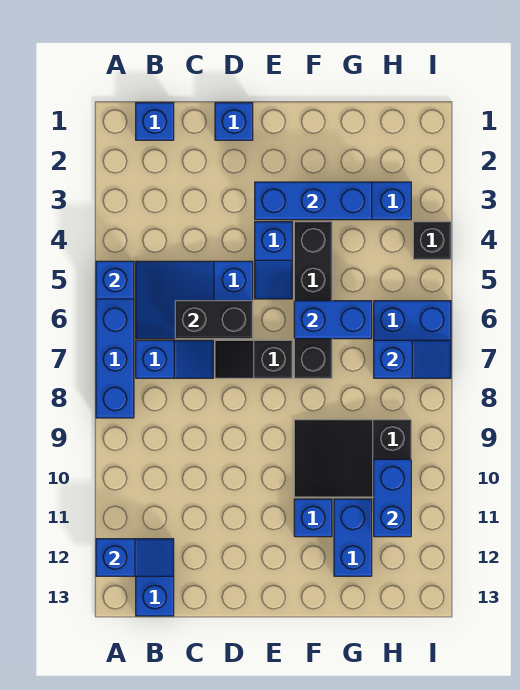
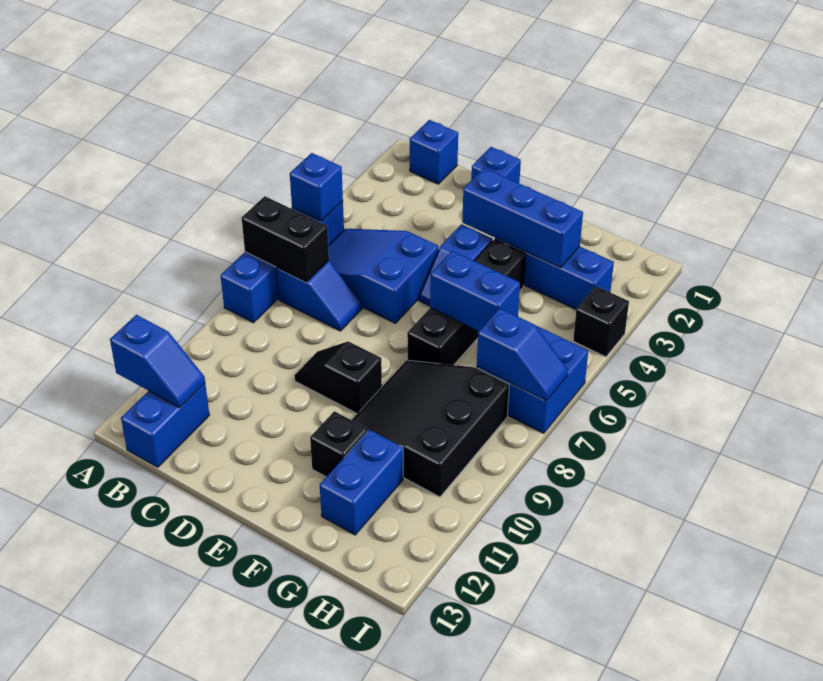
black brick C6:D6 level 2 -> black brick A7:B7 level 2
black slope D7:E7 level 1 top E -> black slope D9:E9 level 1 top E
black slope F9:H10 level 1 top H -> black slope F8:H10 level 1 top H
blue brick F11 level 1 -> black brick F11 level 1
blue brick H10:H11 level 2 -> none

